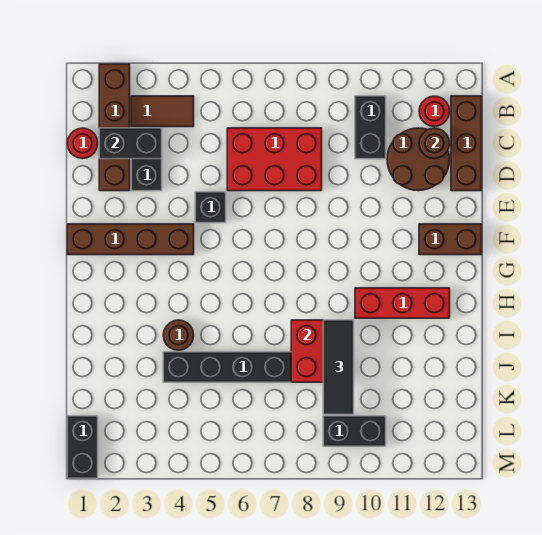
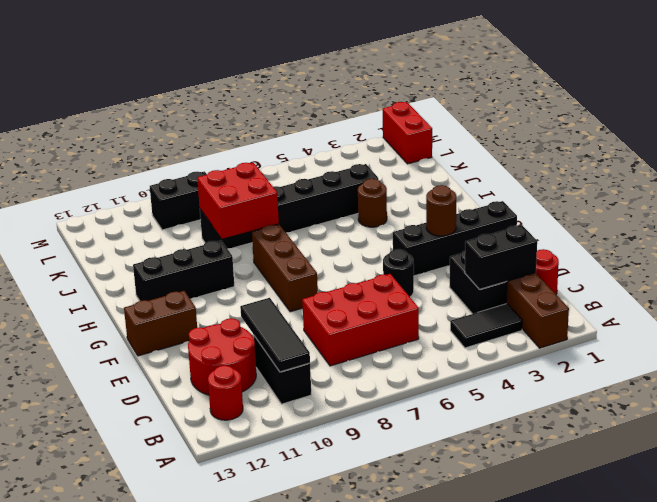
brown tile B3:B4 level 1 -> black tile B3:B4 level 1
brown brick B13:D13 level 1 -> brown brick F8:H8 level 1
brown round brick C11:D12 level 1 -> red round brick C11:D12 level 1
brown round brick C12 level 2 -> brown round brick F3 level 2
black brick E5 level 1 -> black round brick E5 level 1
brown brick F1:F4 level 1 -> black brick F1:F4 level 1
red brick H10:H12 level 1 -> black brick H10:H12 level 1
black tile I9:K9 level 3 -> black tile B10:D10 level 2
black brick L1:M1 level 1 -> red brick L1:M1 level 1

